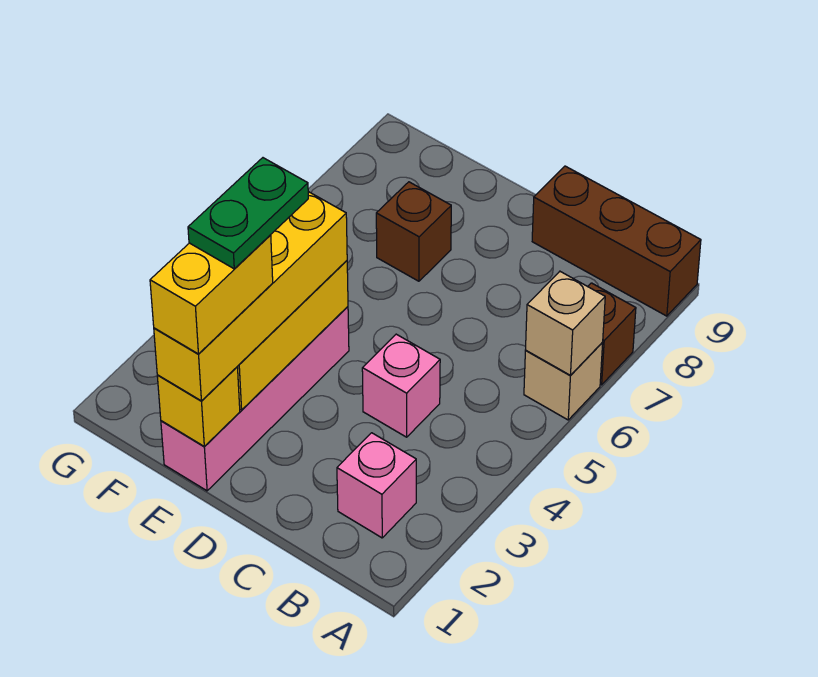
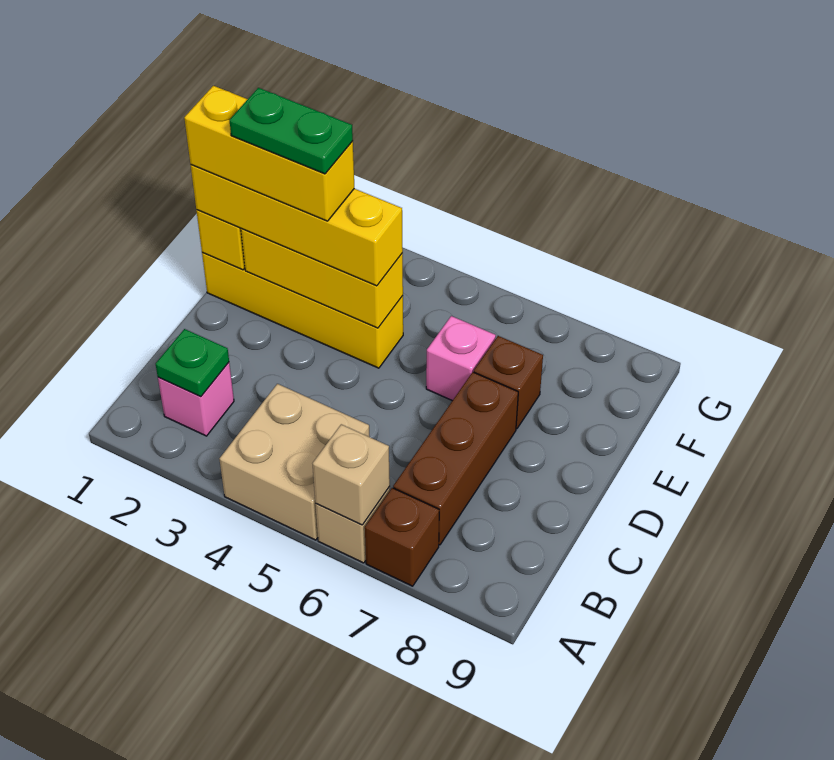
none -> tan brick A4:B5 level 1
brown brick A9:C9 level 1 -> brown brick B7:D7 level 1
none -> green plate B2 level 2
pink brick C4 level 1 -> pink brick E6 level 1
pink brick E1:E4 level 1 -> yellow brick E1:E4 level 1
yellow brick E1:E2 level 4 -> yellow brick E1:E3 level 4

